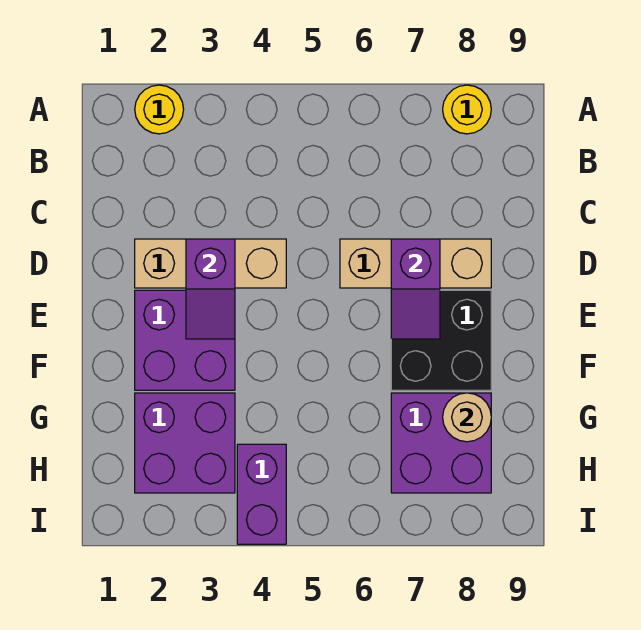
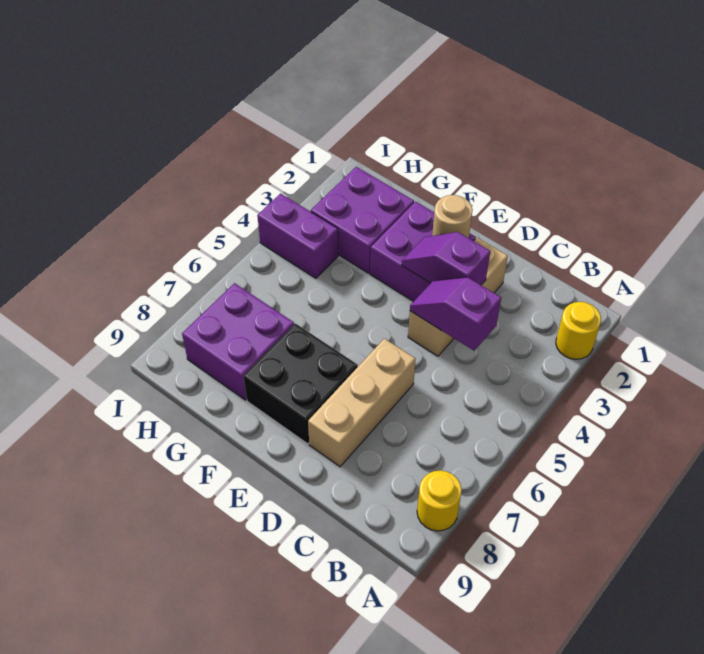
purple slope D7:E7 level 2 top D -> purple slope C4:D4 level 2 top C
tan round brick G8 level 2 -> tan round brick E2 level 2

